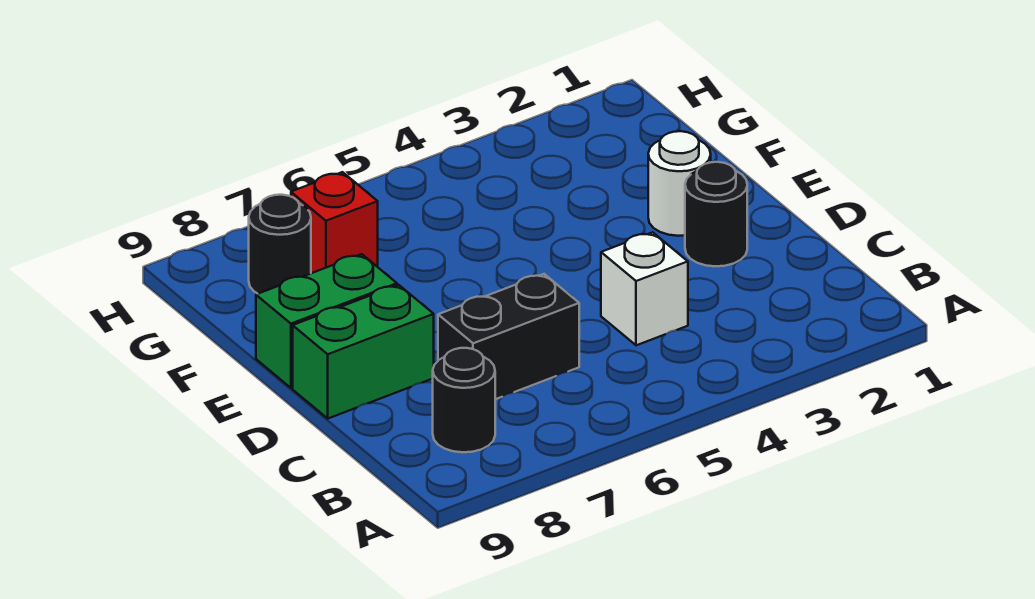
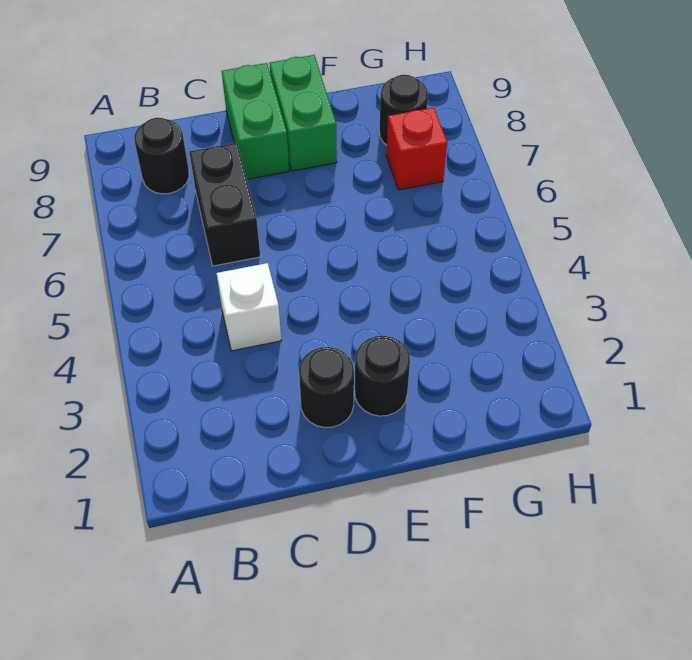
white round brick E2 level 1 -> black round brick E2 level 1

